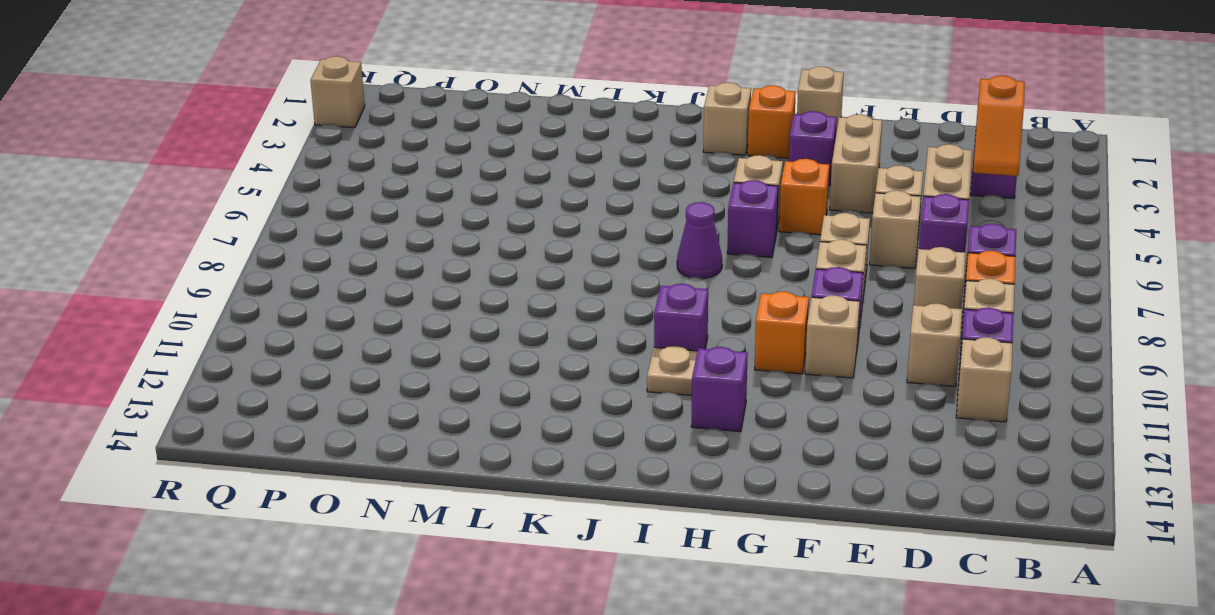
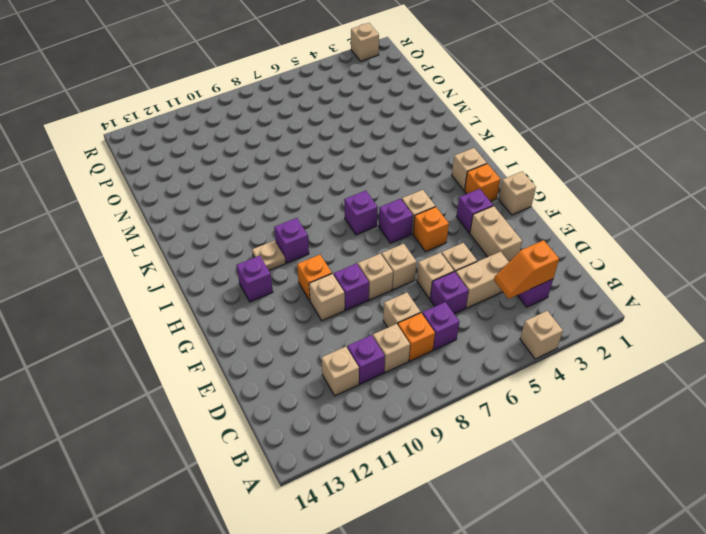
tan brick D10 level 1 -> tan brick A4 level 1
tan brick F3:F4 level 1 -> tan brick E3:F3 level 1
purple cone I7 level 1 -> purple brick I7 level 1

